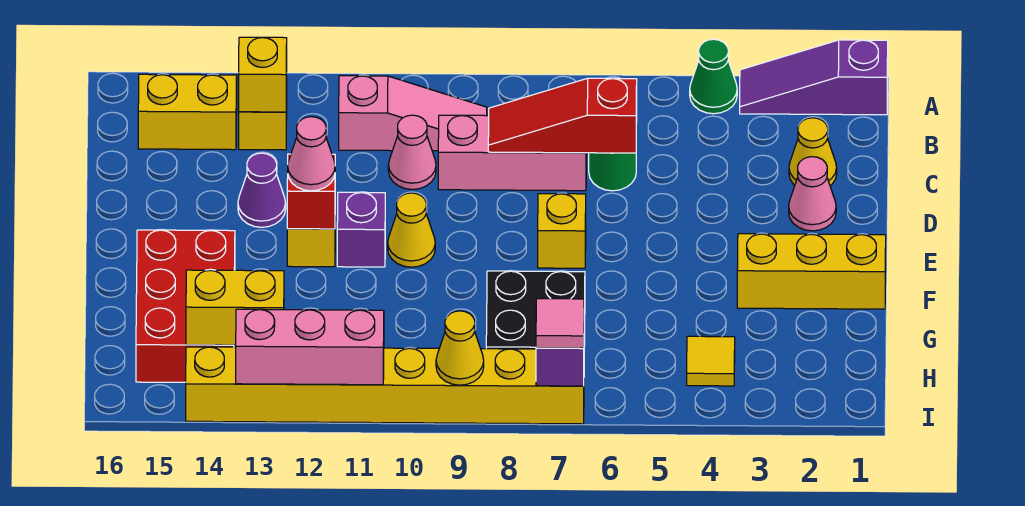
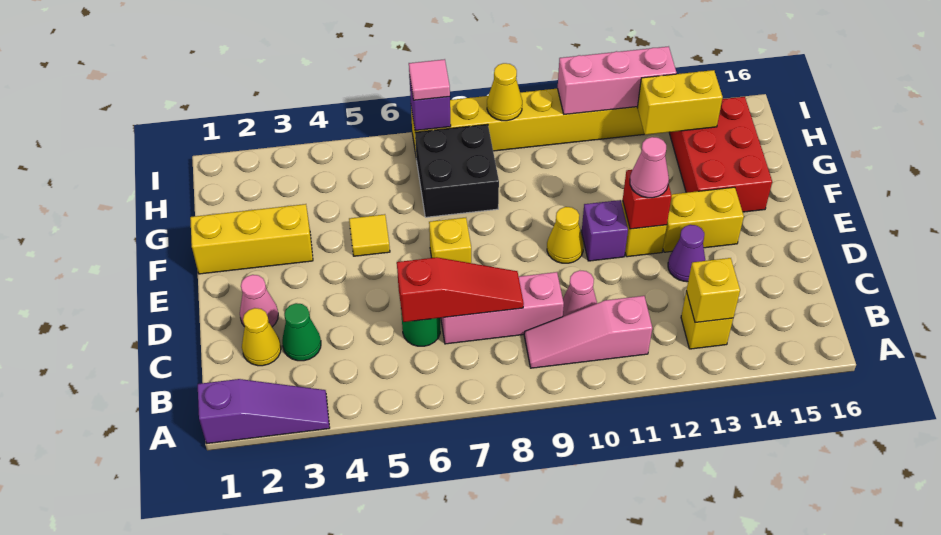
green cone A4 level 1 -> green cone C3 level 1
yellow brick B14:B15 level 1 -> yellow brick E13:E14 level 1
yellow tile H4 level 1 -> yellow tile F5 level 1

